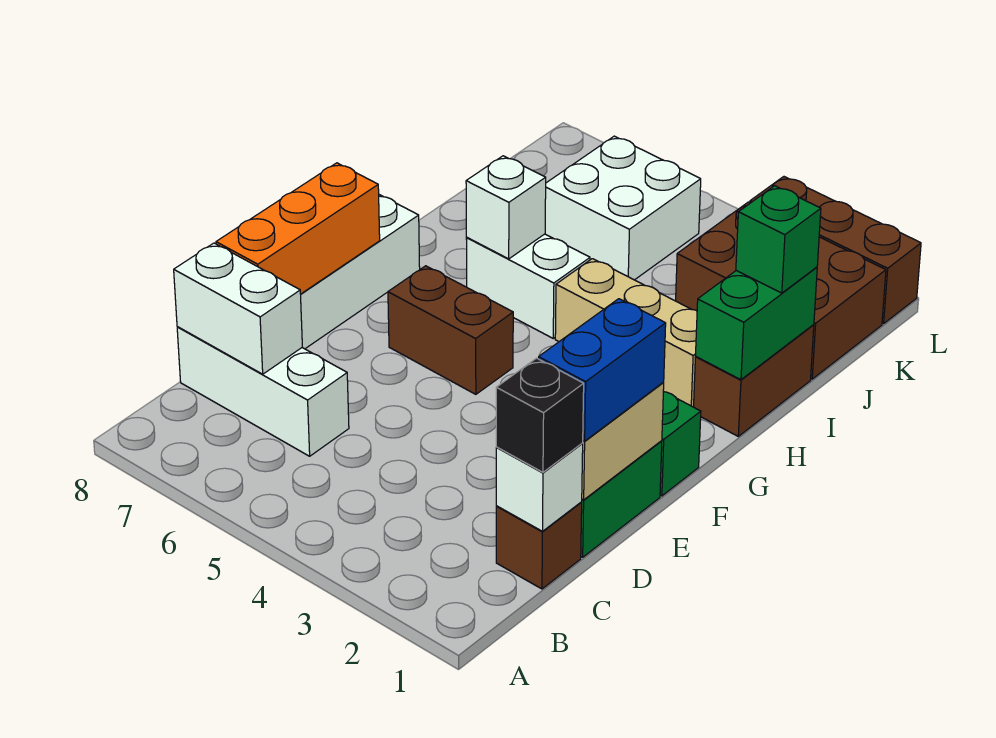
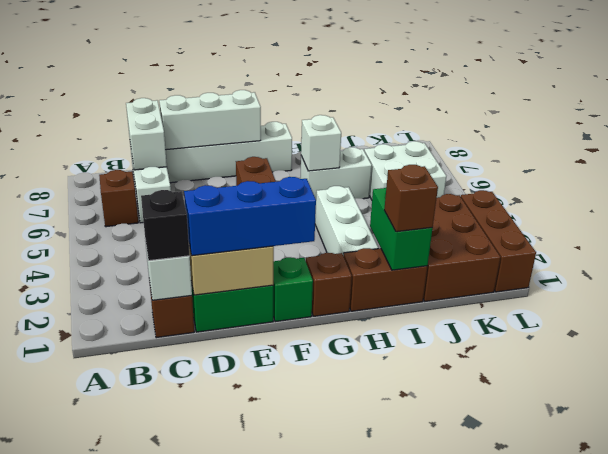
none -> brown brick B6 level 1
blue brick D1:E1 level 3 -> blue brick D1:F1 level 3
orange brick D8:F8 level 2 -> white brick D8:F8 level 2
none -> brown brick G1 level 1
green brick H1:I1 level 2 -> green brick I1:I2 level 2
tan brick H2:H4 level 1 -> white brick H2:H4 level 1
white brick H5:H6 level 1 -> white brick H6:I6 level 1
green brick I1 level 3 -> brown brick I1 level 3

